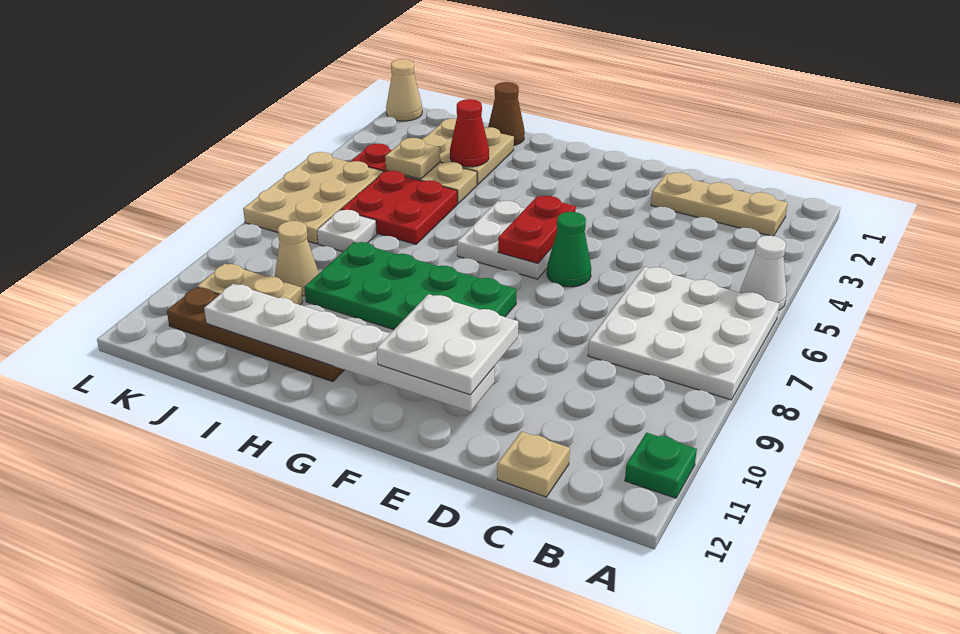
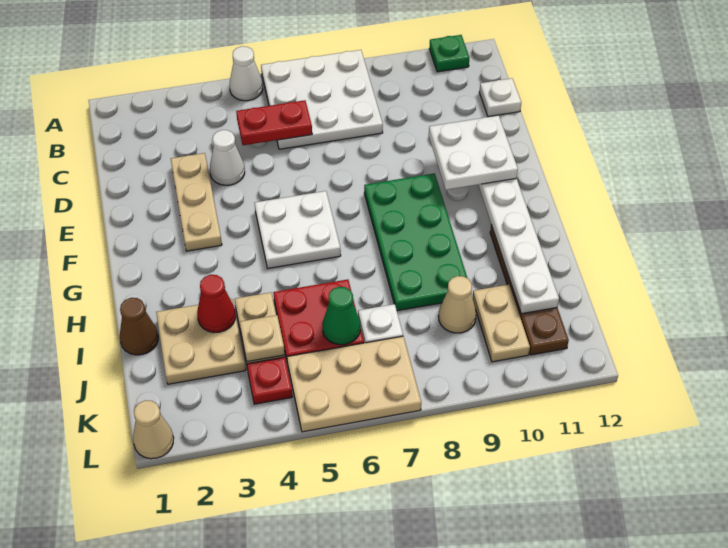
tan plate B2:D2 level 1 -> tan plate D3:F3 level 1
tan plate C12 level 1 -> white plate C12 level 1
none -> white cone D4 level 1
green cone E6 level 1 -> green cone J6 level 2
red plate F5:F6 level 2 -> red plate C5:C6 level 2

